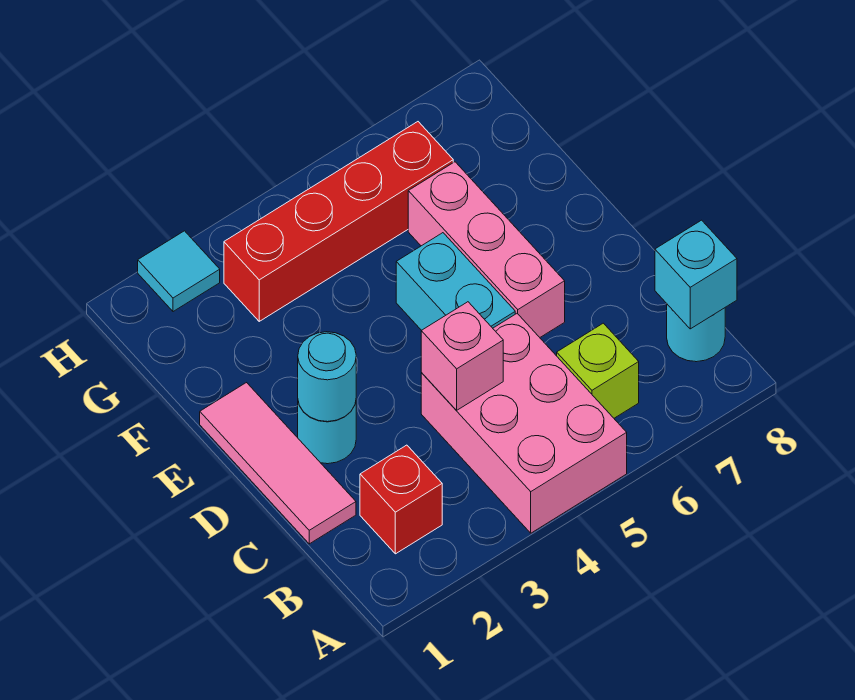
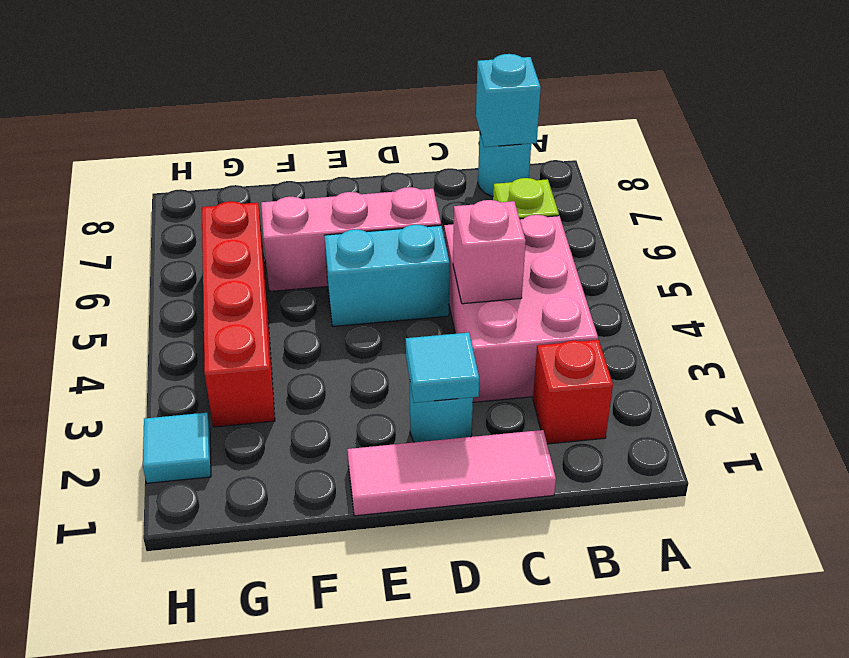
pink brick A4:C5 level 1 -> pink brick B3:C5 level 1
cyan round brick D2 level 2 -> cyan tile D2 level 2

